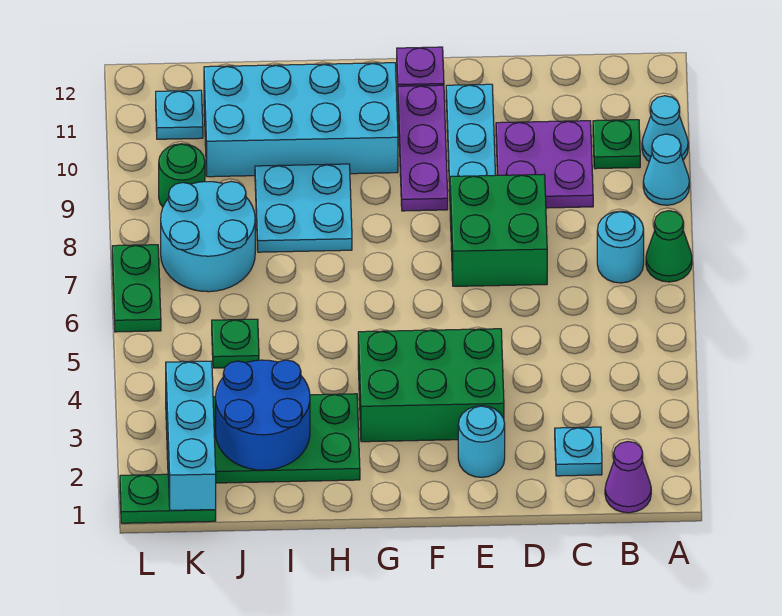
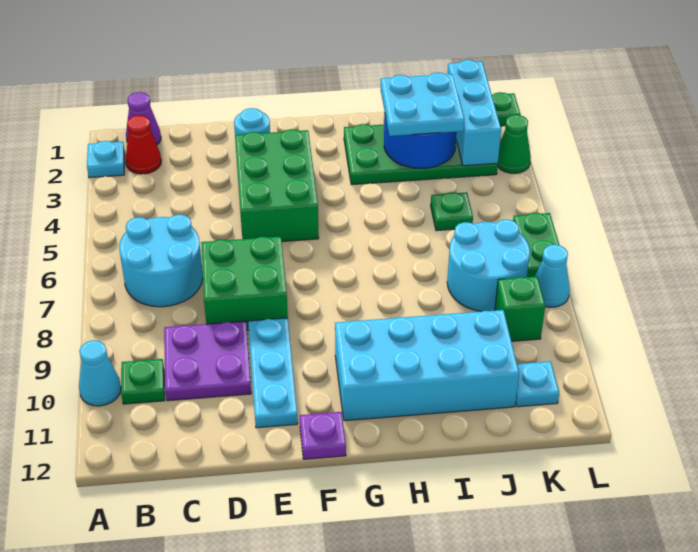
green cone A7 level 1 -> green cone L3 level 1
cyan cone A9 level 1 -> cyan cone L8 level 1
none -> red cone B2 level 1
cyan round brick B7 level 1 -> cyan round brick B6:C7 level 1
cyan plate C2 level 1 -> cyan plate A2 level 1
green brick E3:G4 level 1 -> green brick E3:F5 level 1
purple plate F9:F11 level 1 -> none
cyan plate H8:I9 level 1 -> cyan plate I2:J3 level 3
green round brick K9 level 1 -> green brick K9 level 1

